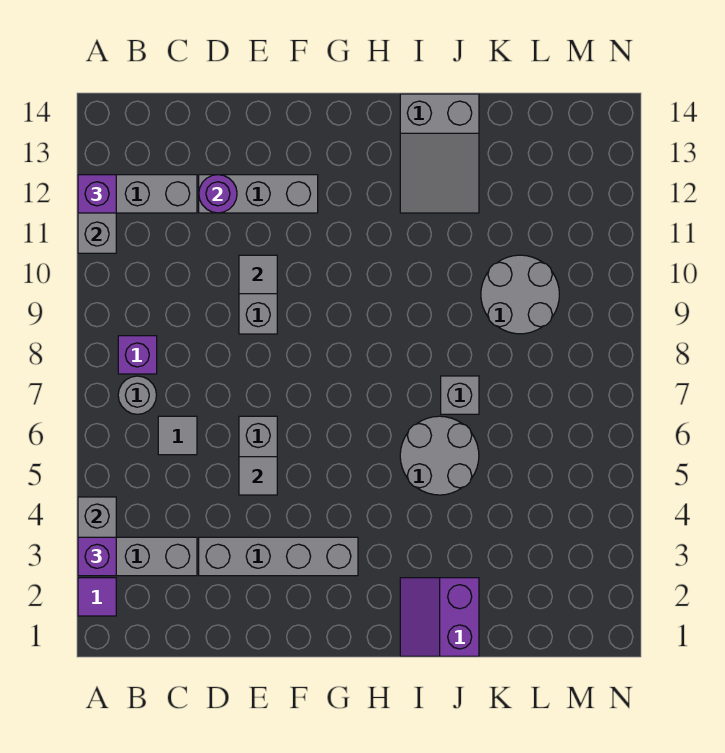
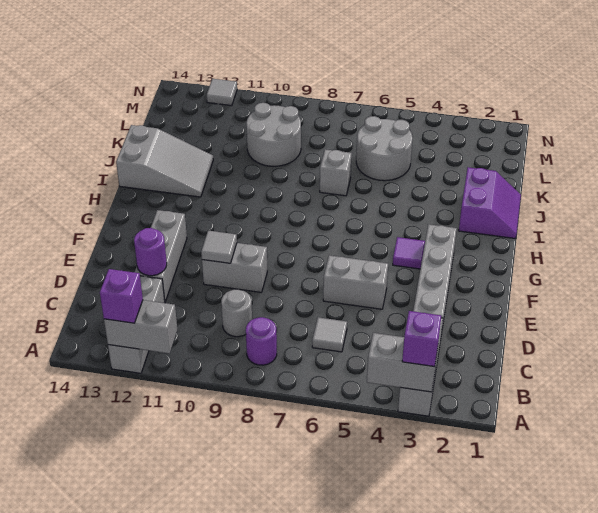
purple tile A2 level 1 -> purple tile G4 level 1
grey round brick B7 level 1 -> grey round brick C9 level 1
purple brick B8 level 1 -> purple round brick B8 level 1
grey tile E5 level 2 -> grey tile N12 level 1
purple slope I1:J2 level 1 top J -> purple slope I1:J2 level 1 top 2
grey round brick I5:J6 level 1 -> grey round brick K5:L6 level 1

